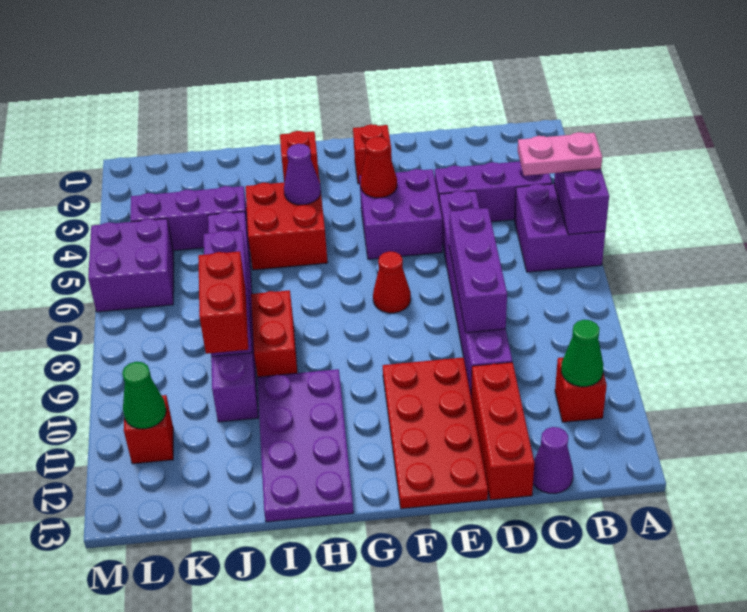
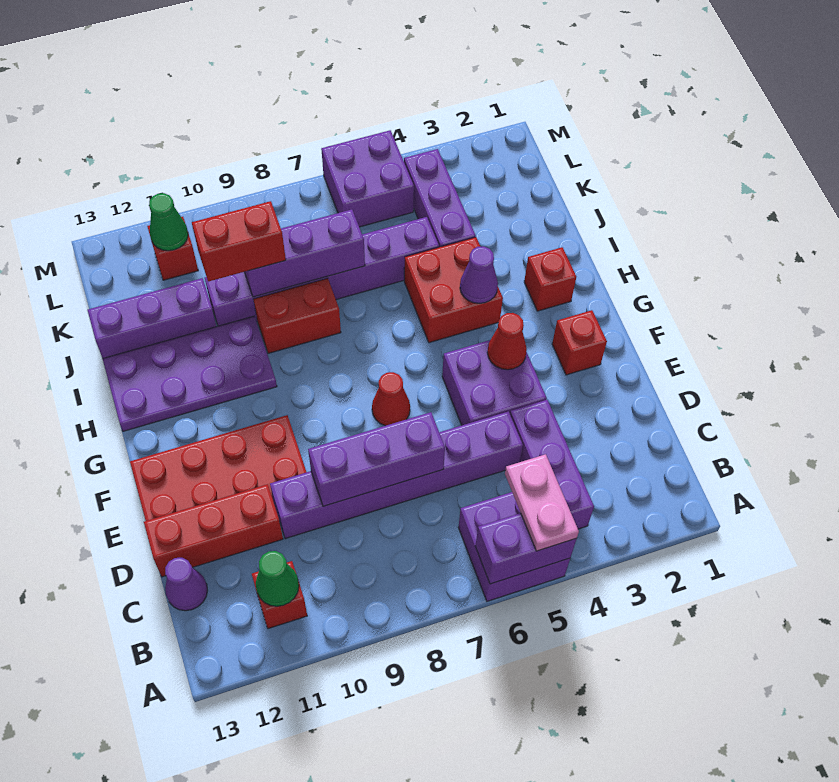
none -> purple brick J11:J13 level 1

